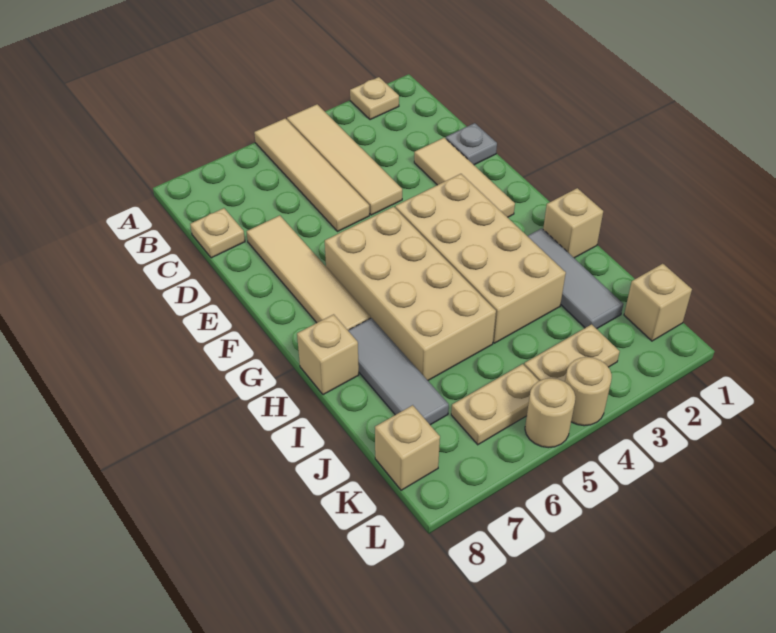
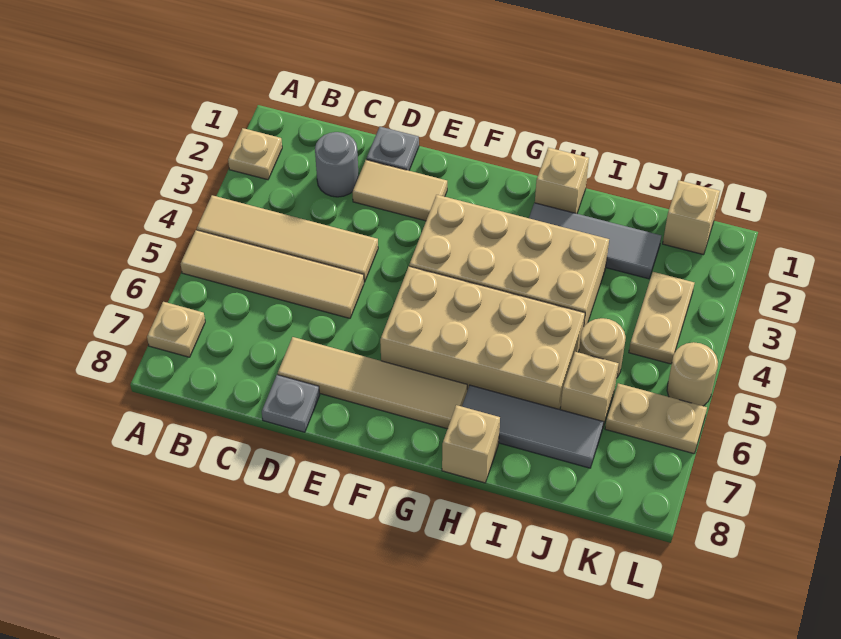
none -> grey round brick C2 level 1
tan plate C8 level 1 -> tan plate A7 level 1
tan tile D2:F2 level 1 -> tan tile D2:E2 level 1
none -> grey plate D8 level 1
tan plate K5:K6 level 1 -> tan plate K6:L6 level 1
tan brick K8 level 1 -> tan brick J6 level 1
tan round brick L4 level 1 -> tan round brick J5 level 1

